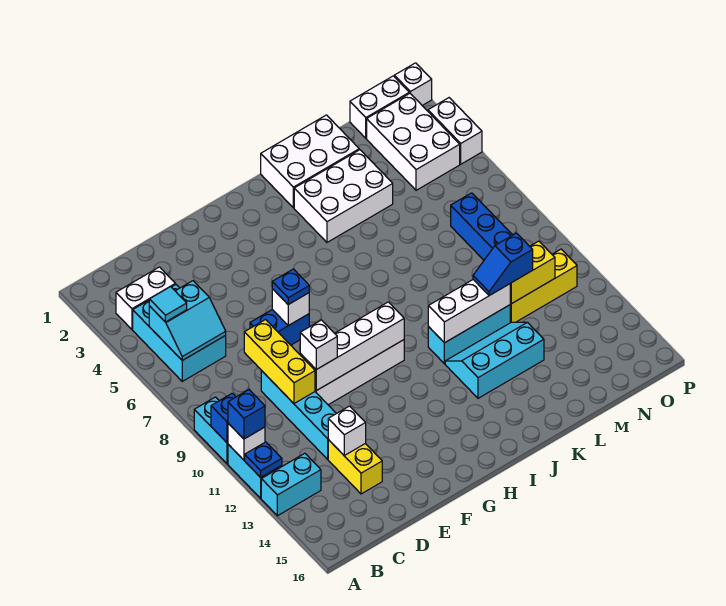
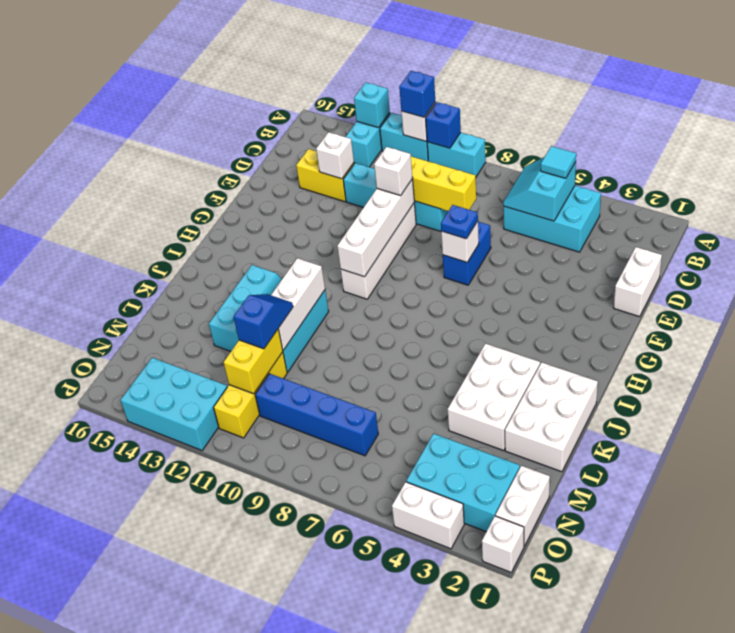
blue plate A12 level 2 -> none
none -> cyan brick A13 level 2
white brick B3:C3 level 1 -> white brick D1:E1 level 1
white brick N2:O4 level 1 -> cyan brick N2:O4 level 1
none -> cyan brick O12:P14 level 1

